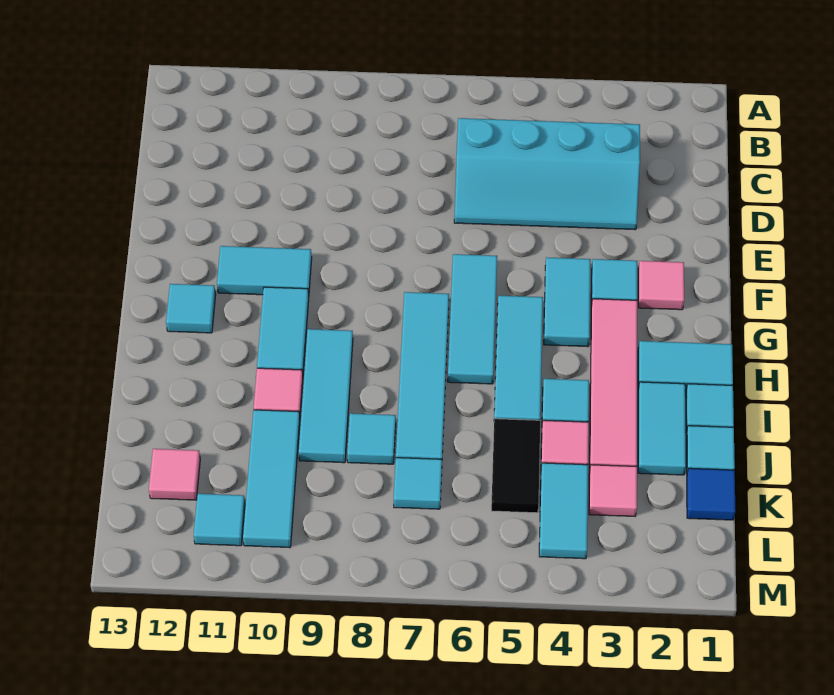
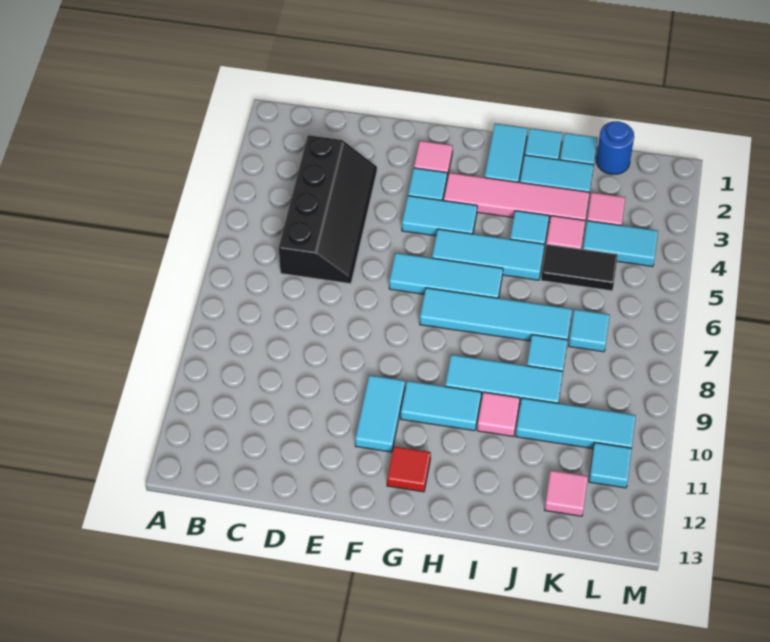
cyan slope C3:D6 level 1 top C -> black slope C3:D6 level 1 top C
cyan tile G12 level 1 -> red tile G12 level 1
blue tile K1 level 1 -> blue round brick K1 level 1

